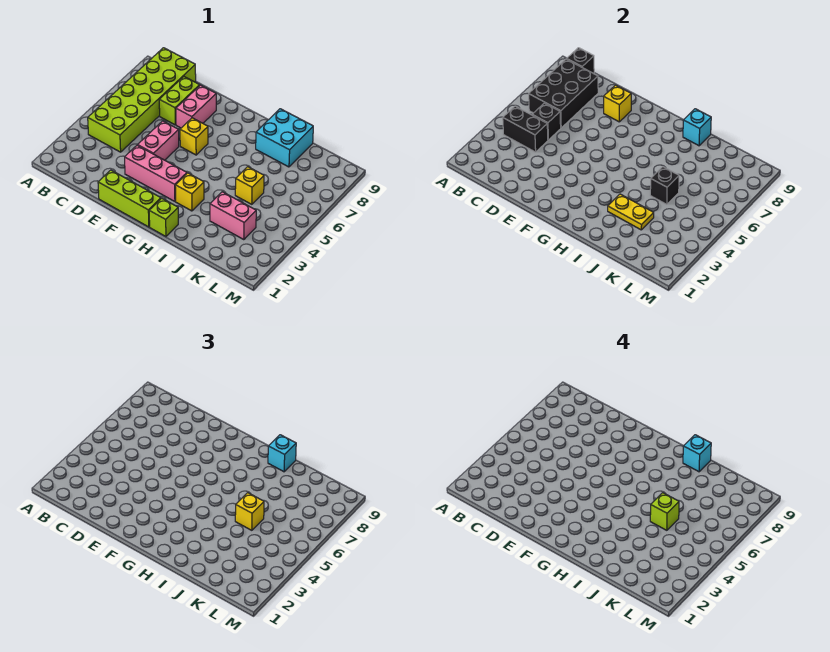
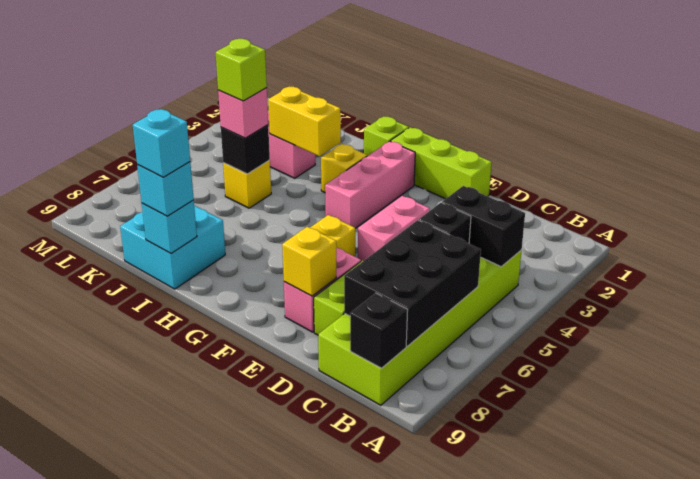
pink brick E3:G3 level 1 -> pink brick G2:G4 level 1
yellow plate I3:J3 level 2 -> yellow brick I3:J3 level 2
yellow brick J5 level 3 -> pink brick J5 level 3

